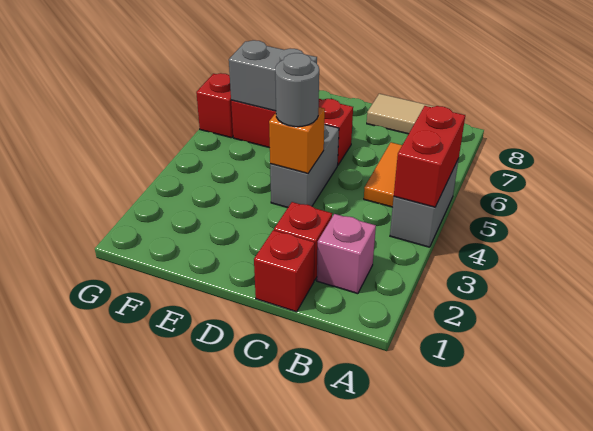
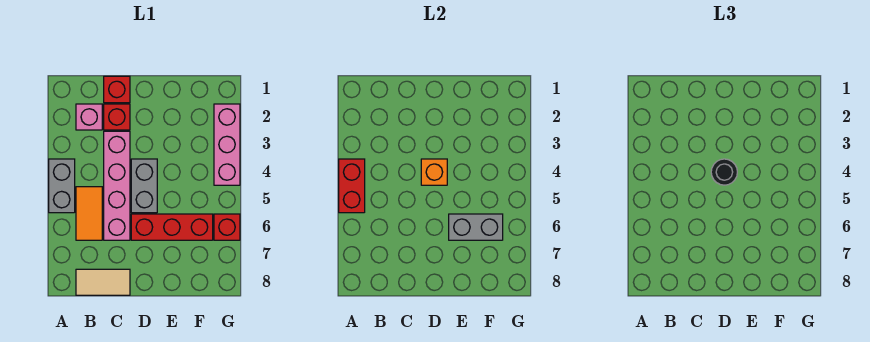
none -> pink brick C3:C6 level 1
grey round brick D4 level 3 -> black round brick D4 level 3
none -> pink brick G2:G4 level 1

